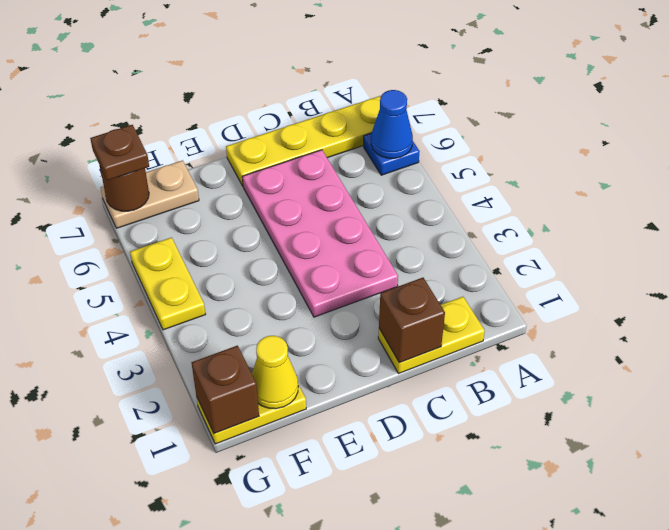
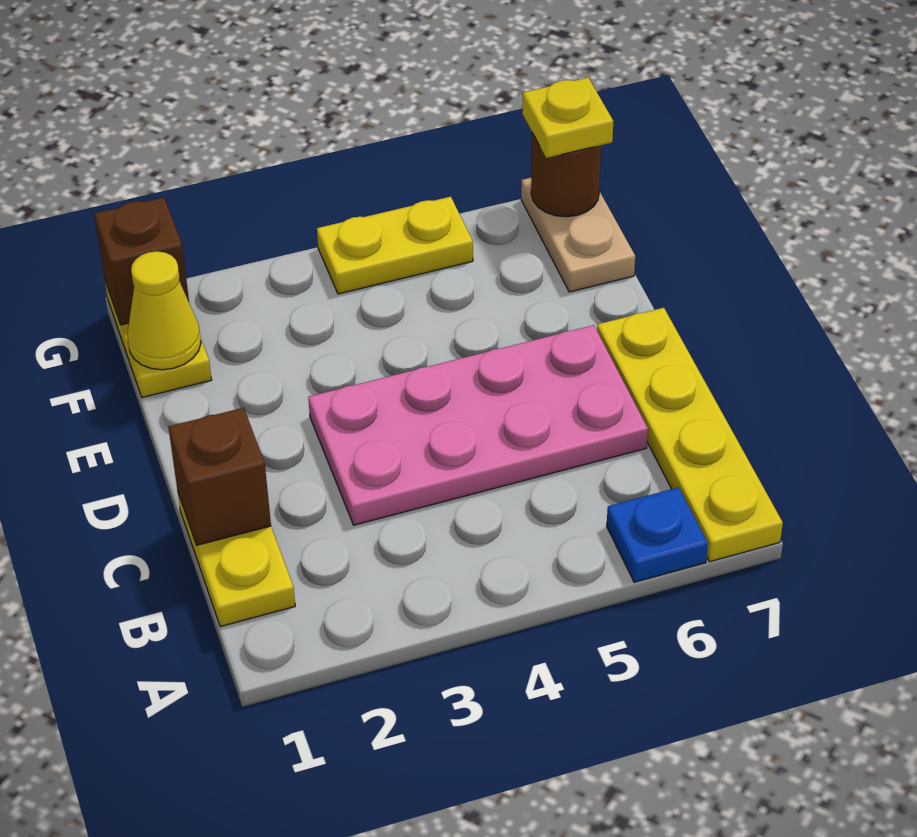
blue cone A6 level 2 -> none
brown plate G7 level 3 -> yellow plate G7 level 3

